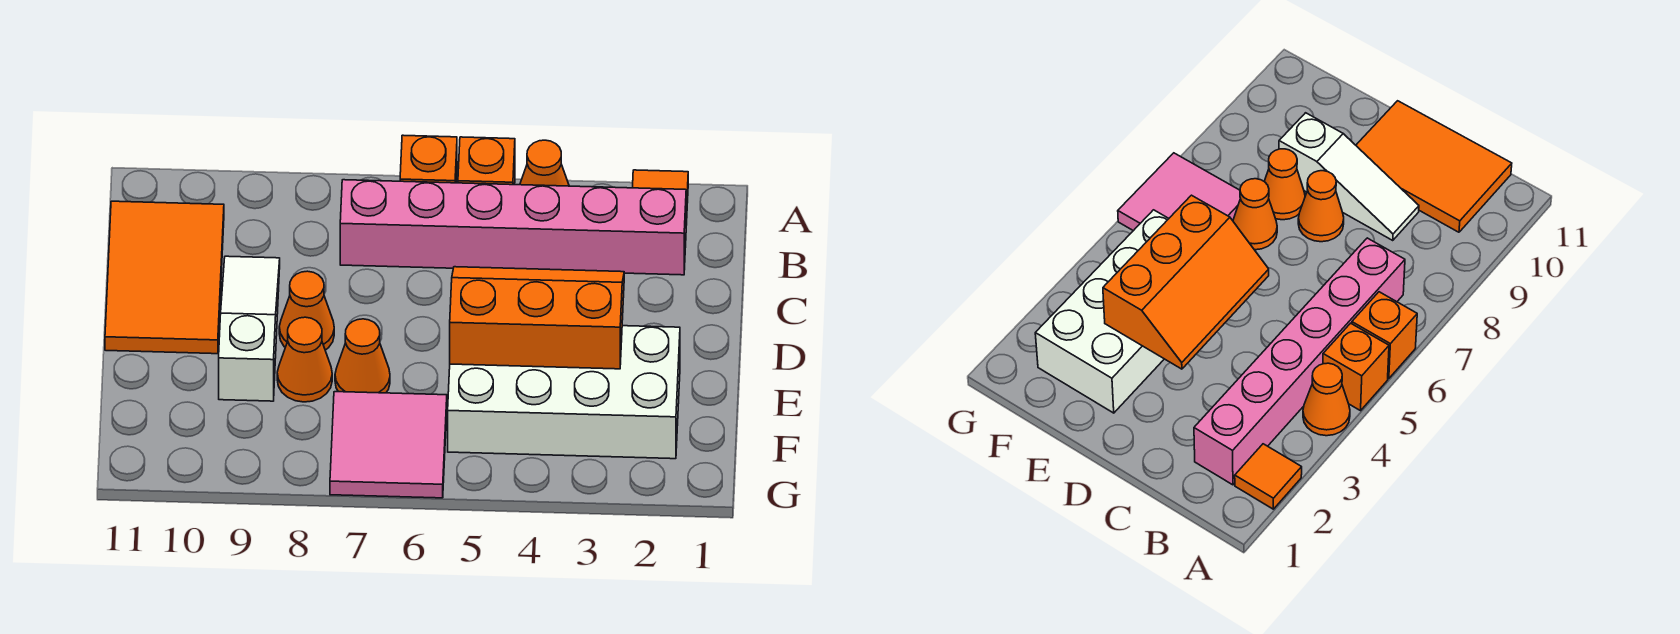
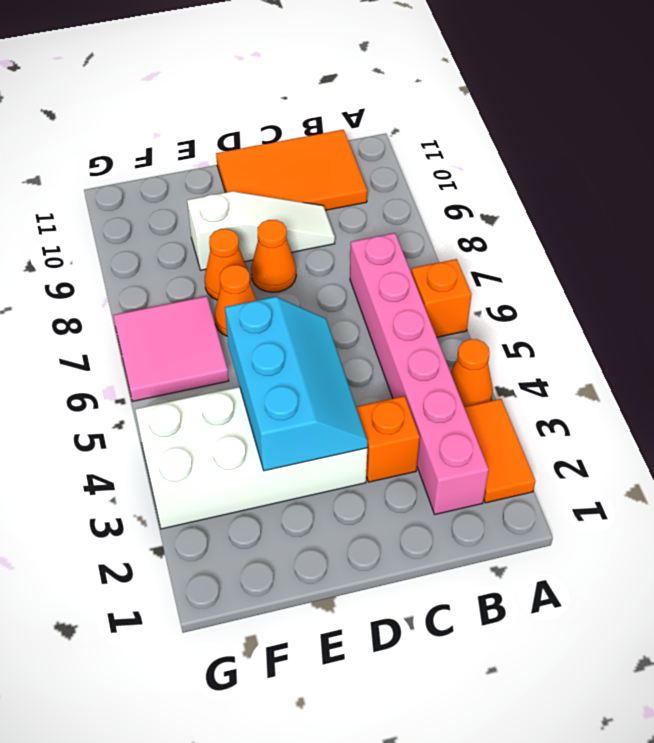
orange tile A2 level 1 -> orange tile A2:A3 level 1
orange brick A5 level 1 -> orange brick C3 level 1
orange slope D3:E5 level 2 top E -> cyan slope D3:E5 level 2 top E
white brick E2:F5 level 1 -> white brick D3:G4 level 1

